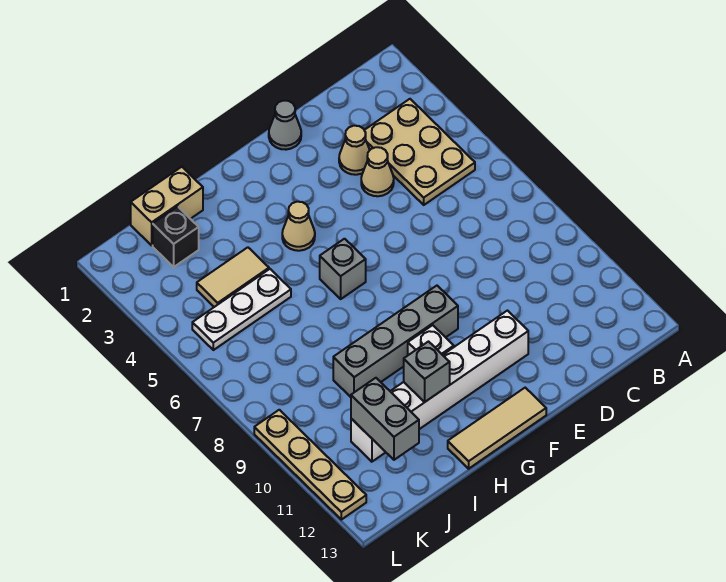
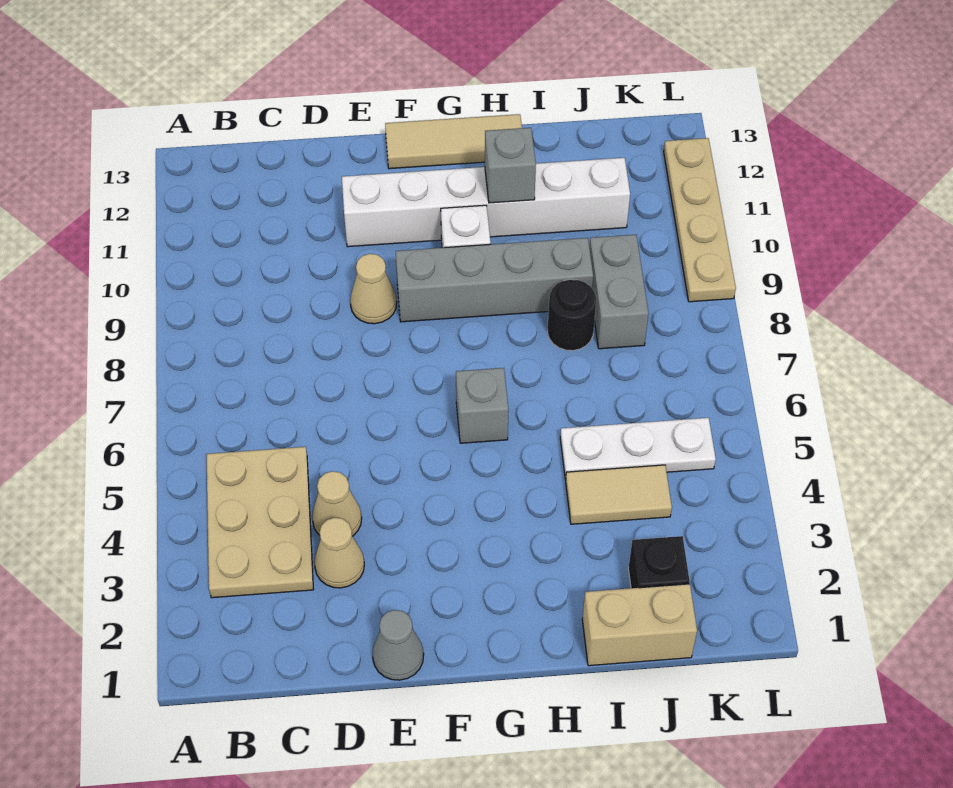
tan cone G4 level 1 -> tan cone E9 level 1
none -> black round brick I8 level 1
grey brick J11:J12 level 2 -> grey brick J8:J9 level 1

